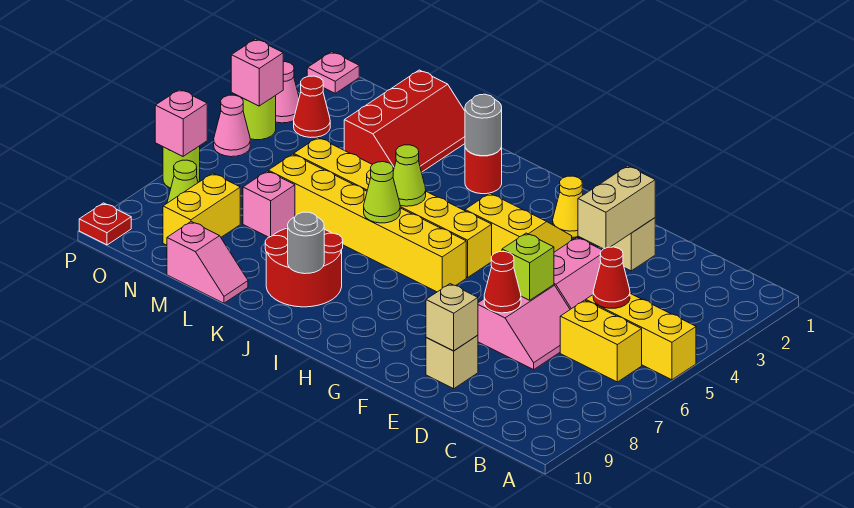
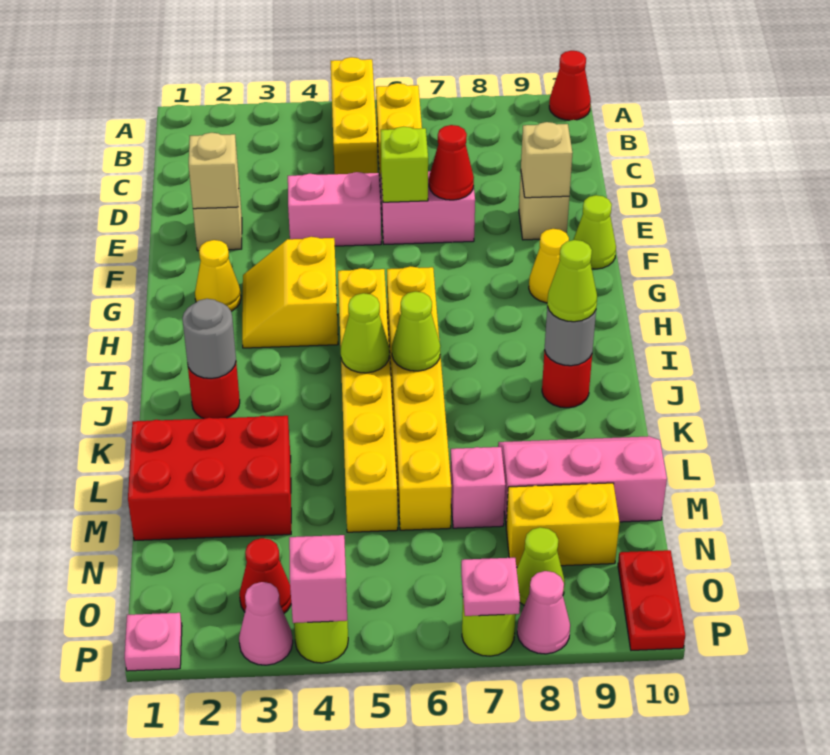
red cone C5 level 2 -> red cone A10 level 1
tan brick E2:E3 level 2 -> tan brick E2 level 2
none -> lime cone F10 level 1
none -> yellow cone G9 level 1
red round brick J8:K9 level 1 -> red round brick J9 level 1
none -> lime cone J9 level 3
red slope L1:M3 level 1 top M -> red brick L1:M3 level 1
pink slope L10:M10 level 1 top M -> pink slope L8:M10 level 1 top M
pink cone P5 level 1 -> pink cone P8 level 1
pink brick P7 level 2 -> pink plate P7 level 2
red plate P10 level 1 -> red plate O10:P10 level 1

